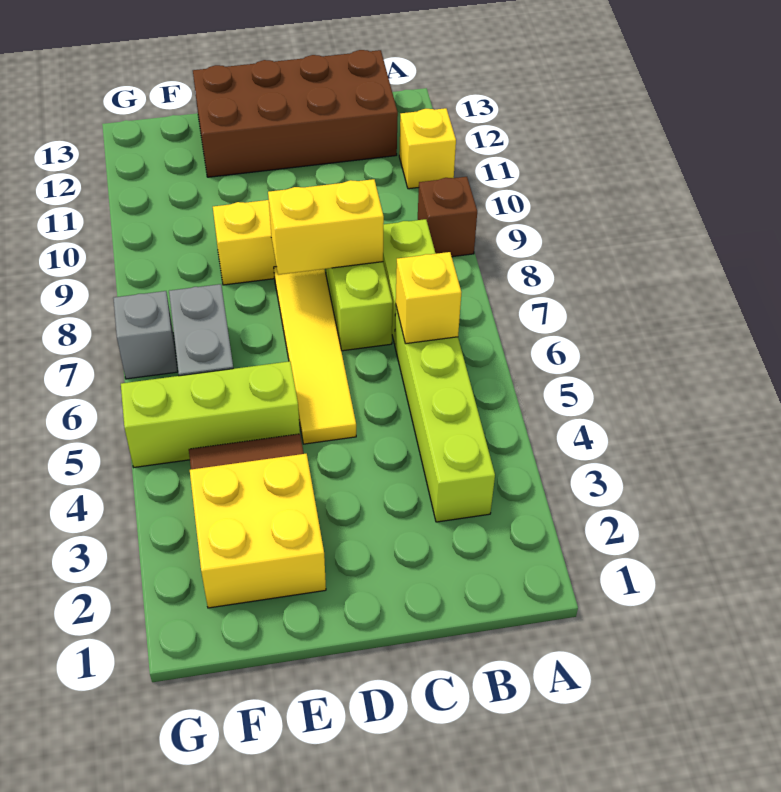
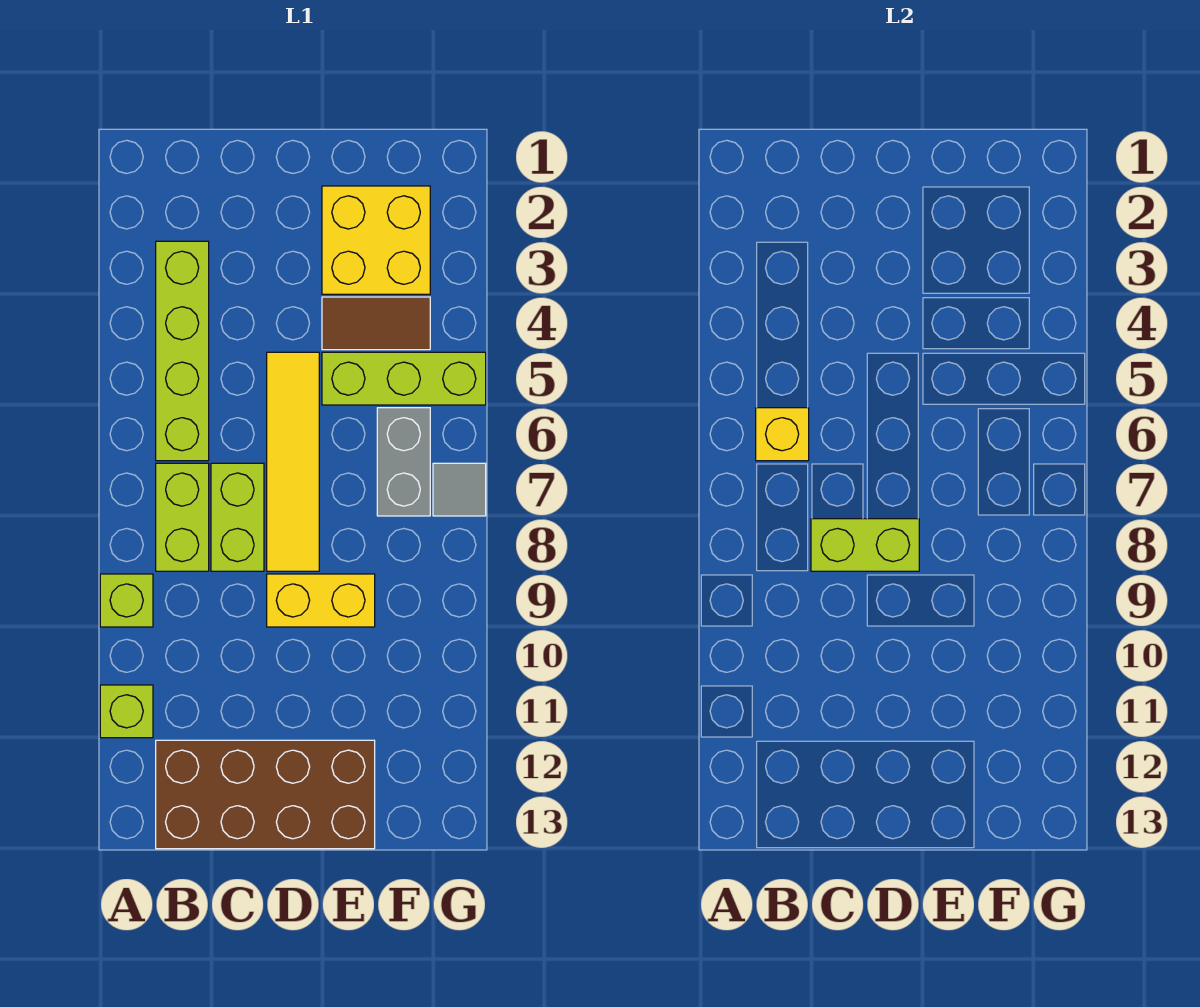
brown brick A9 level 1 -> lime brick A9 level 1
yellow brick A11 level 1 -> lime brick A11 level 1
yellow brick C8:D8 level 2 -> lime brick C8:D8 level 2
grey brick G7 level 1 -> grey tile G7 level 1

